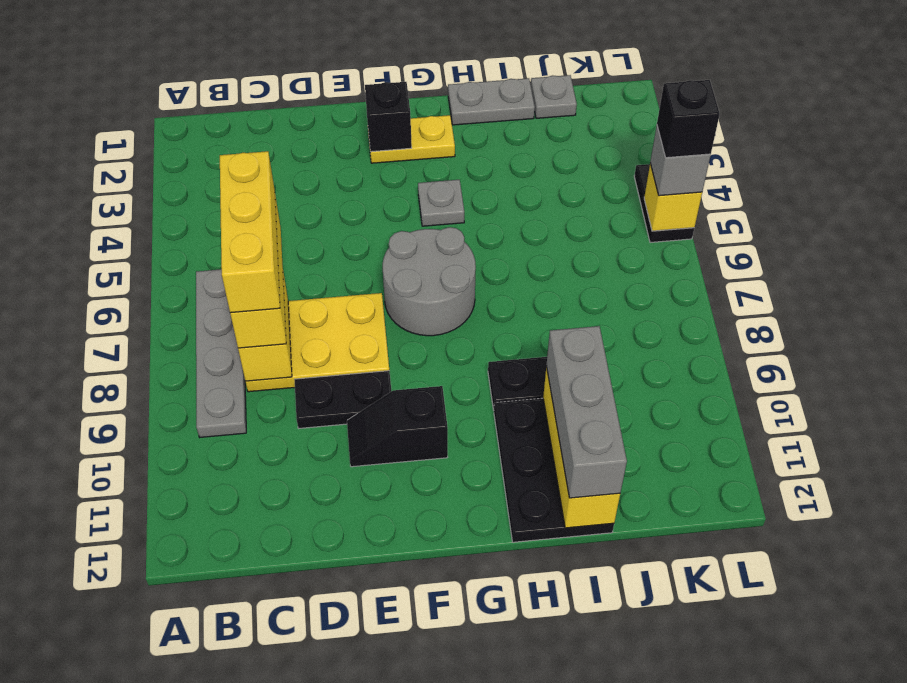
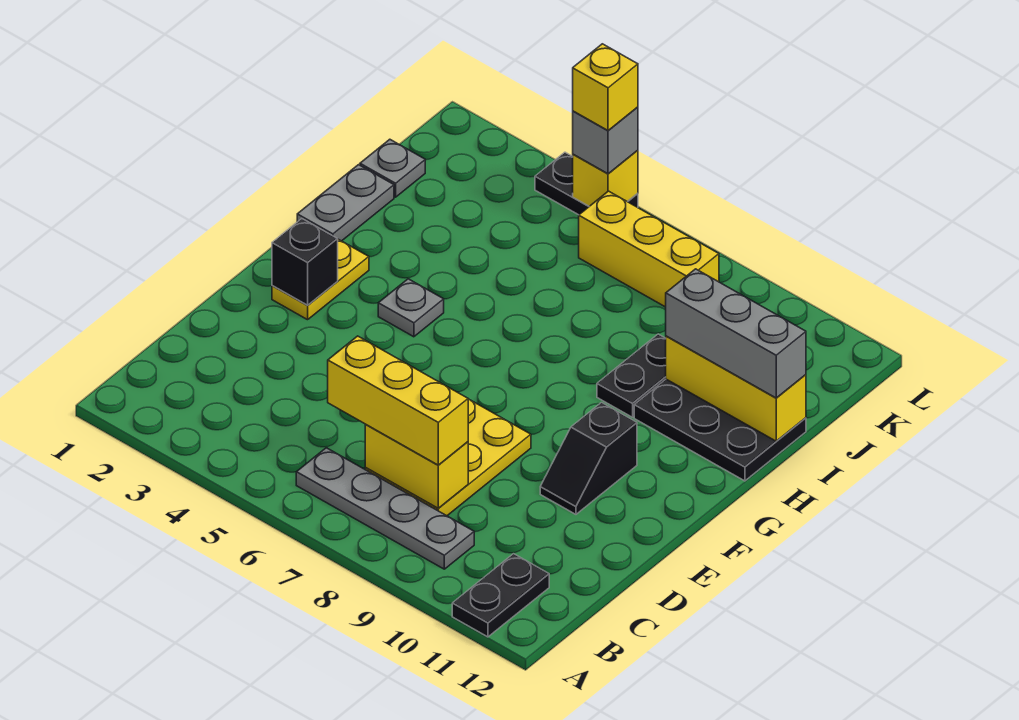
yellow brick C6:C8 level 4 -> yellow brick K6:K8 level 1
black plate D9:E9 level 1 -> black plate A11:B11 level 1
grey round brick F6:G7 level 1 -> none
black brick L5 level 4 -> yellow brick L5 level 4

